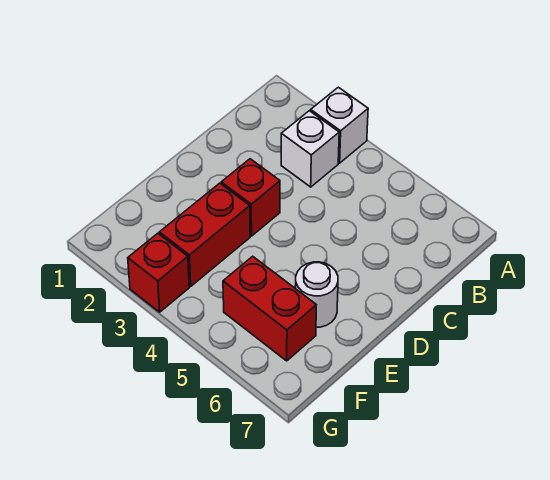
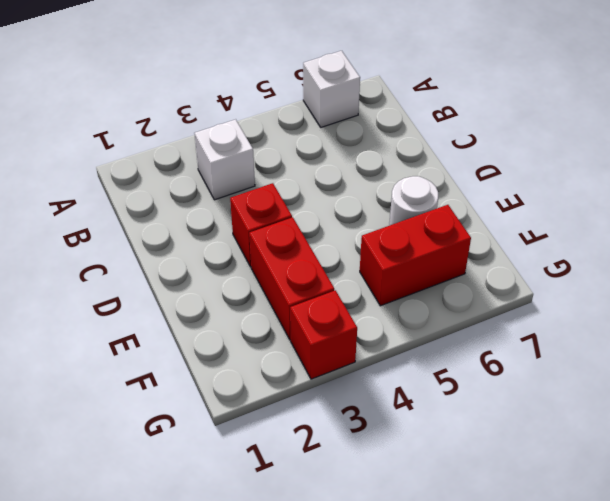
white brick A3 level 1 -> white brick A6 level 1

